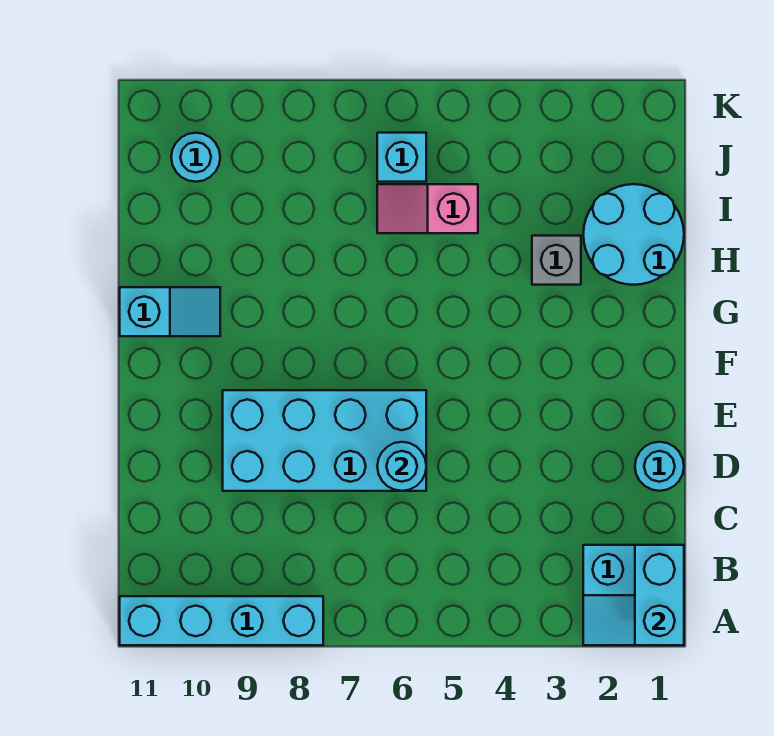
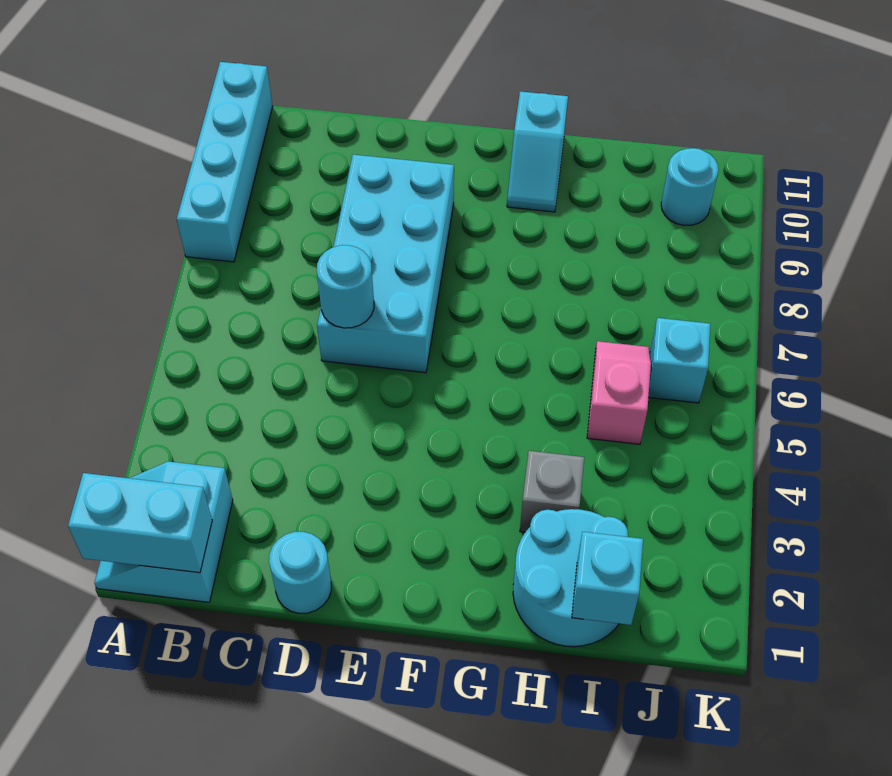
none -> cyan brick I1 level 2

